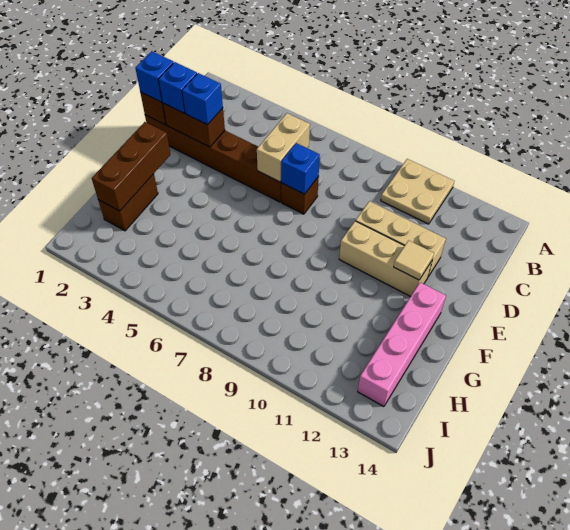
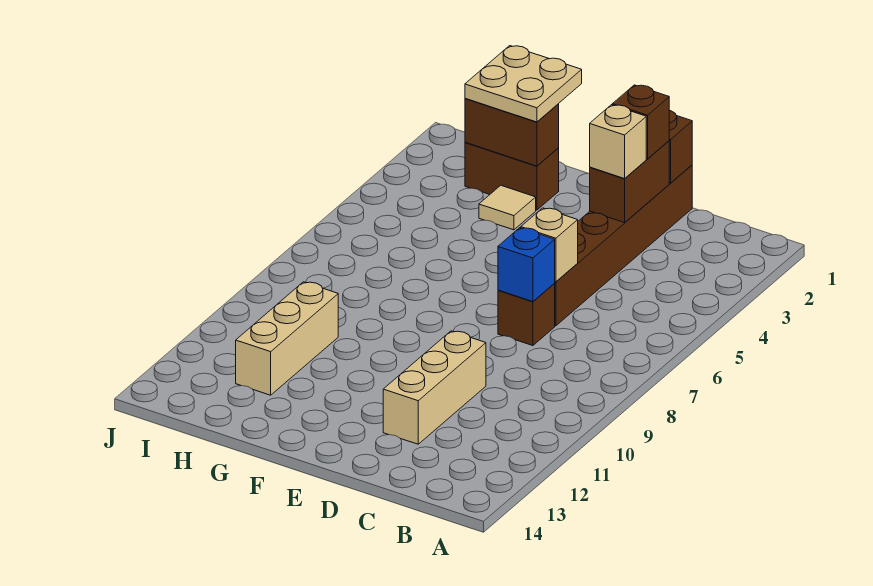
tan plate A10:B11 level 1 -> tan plate G1:H2 level 3
tan brick C6:D6 level 2 -> tan brick D6 level 2
blue brick D1 level 3 -> none
blue brick D2 level 3 -> brown brick D2 level 3
blue brick D3 level 3 -> tan brick D3 level 3
tan brick E10:E12 level 1 -> tan brick H10:H12 level 1
tan tile E12 level 2 -> tan tile G3 level 1
brown brick F2:H2 level 2 -> brown brick G2:H2 level 2
pink brick F13:I13 level 1 -> none

